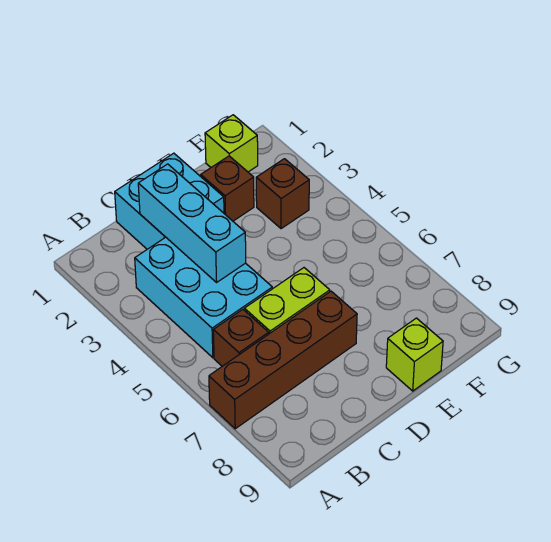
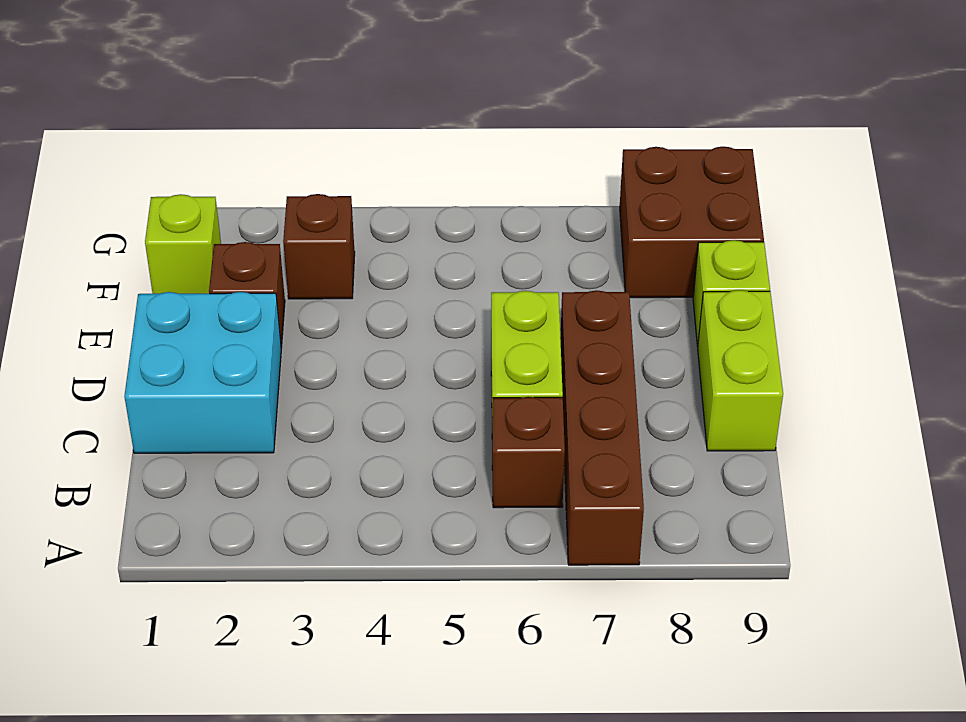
cyan brick B3:C5 level 1 -> none
cyan brick C2:C4 level 2 -> none
none -> lime brick C9:D9 level 1
none -> brown brick F8:G9 level 1

